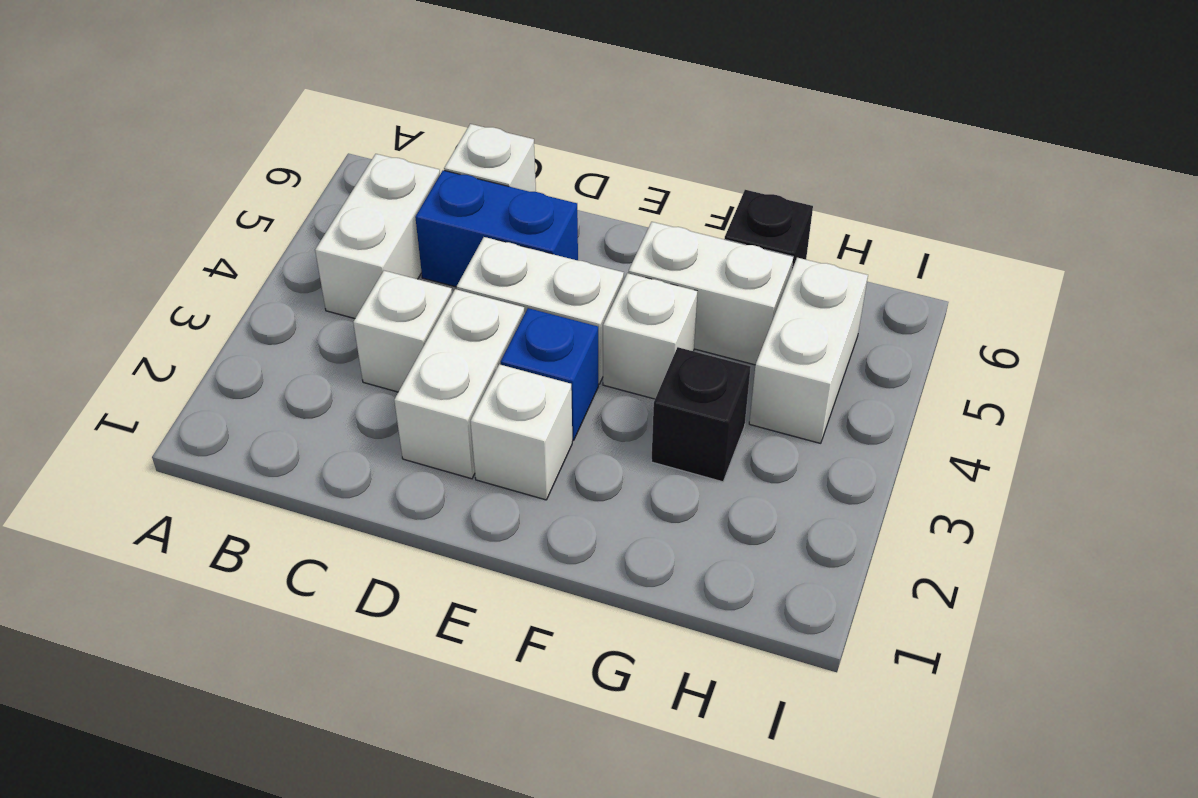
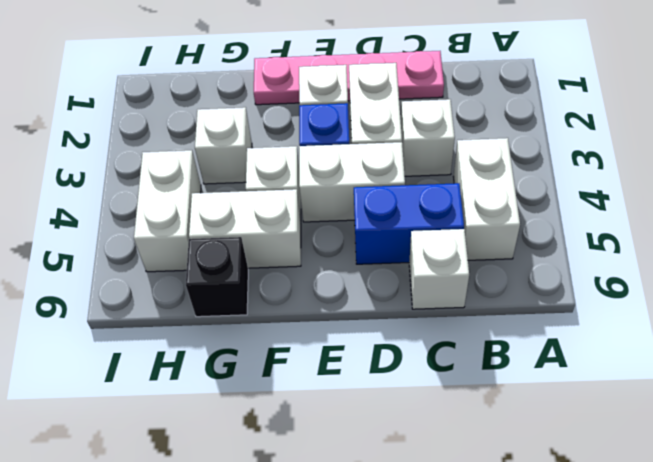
none -> pink plate C1:F1 level 1
black brick G3 level 1 -> white brick G3 level 1

